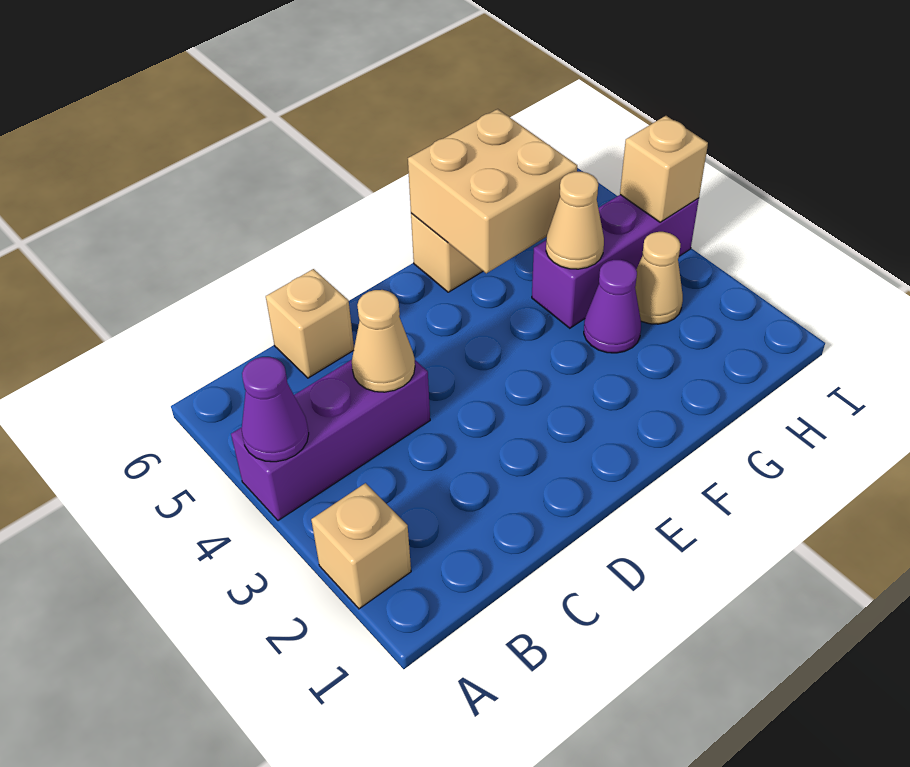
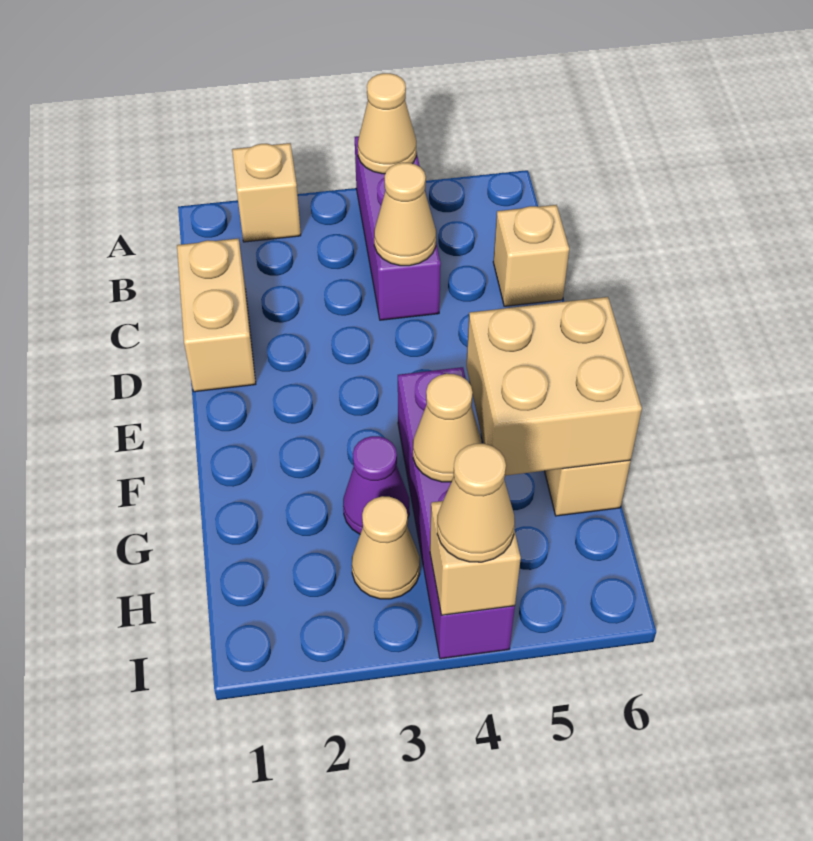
purple cone A4 level 2 -> tan cone A4 level 2
none -> tan brick C1:D1 level 1
purple brick G4:I4 level 1 -> purple brick F4:I4 level 1
none -> tan cone I4 level 3

